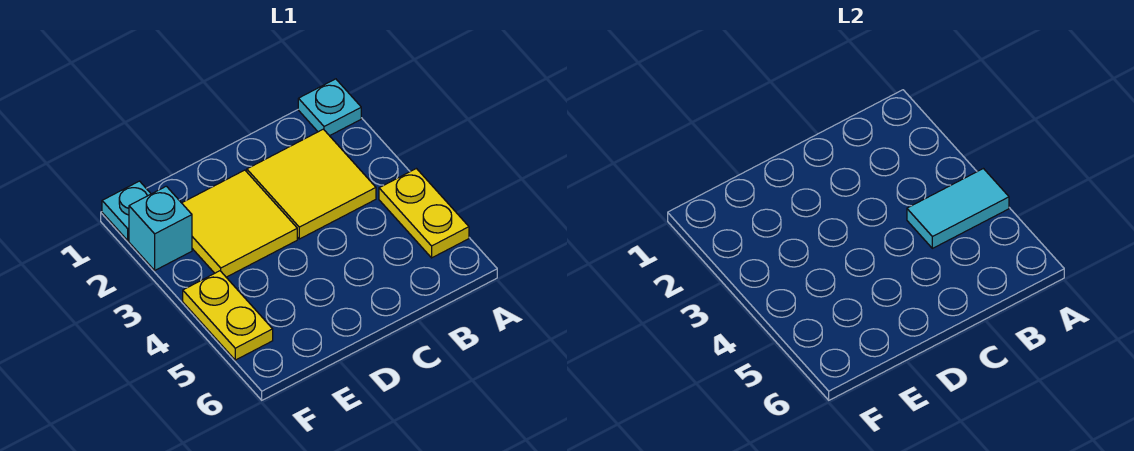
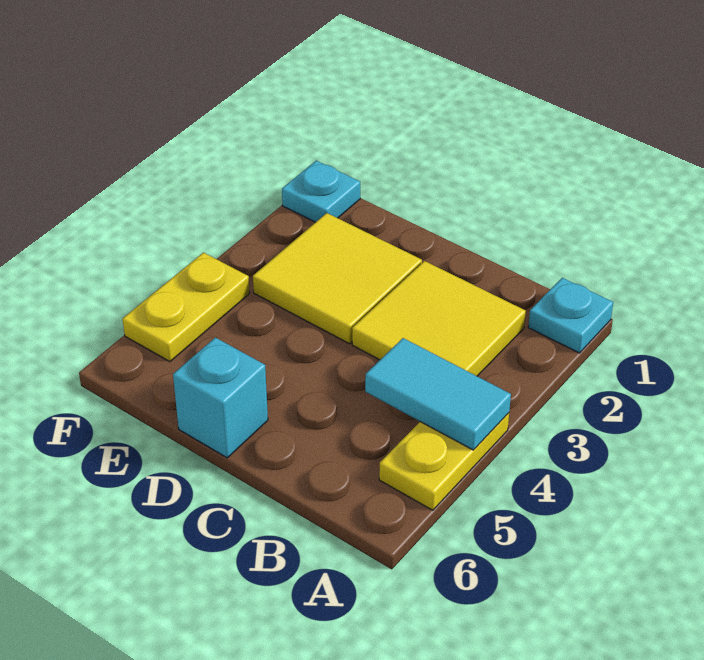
cyan brick F2 level 1 -> cyan brick D6 level 1

